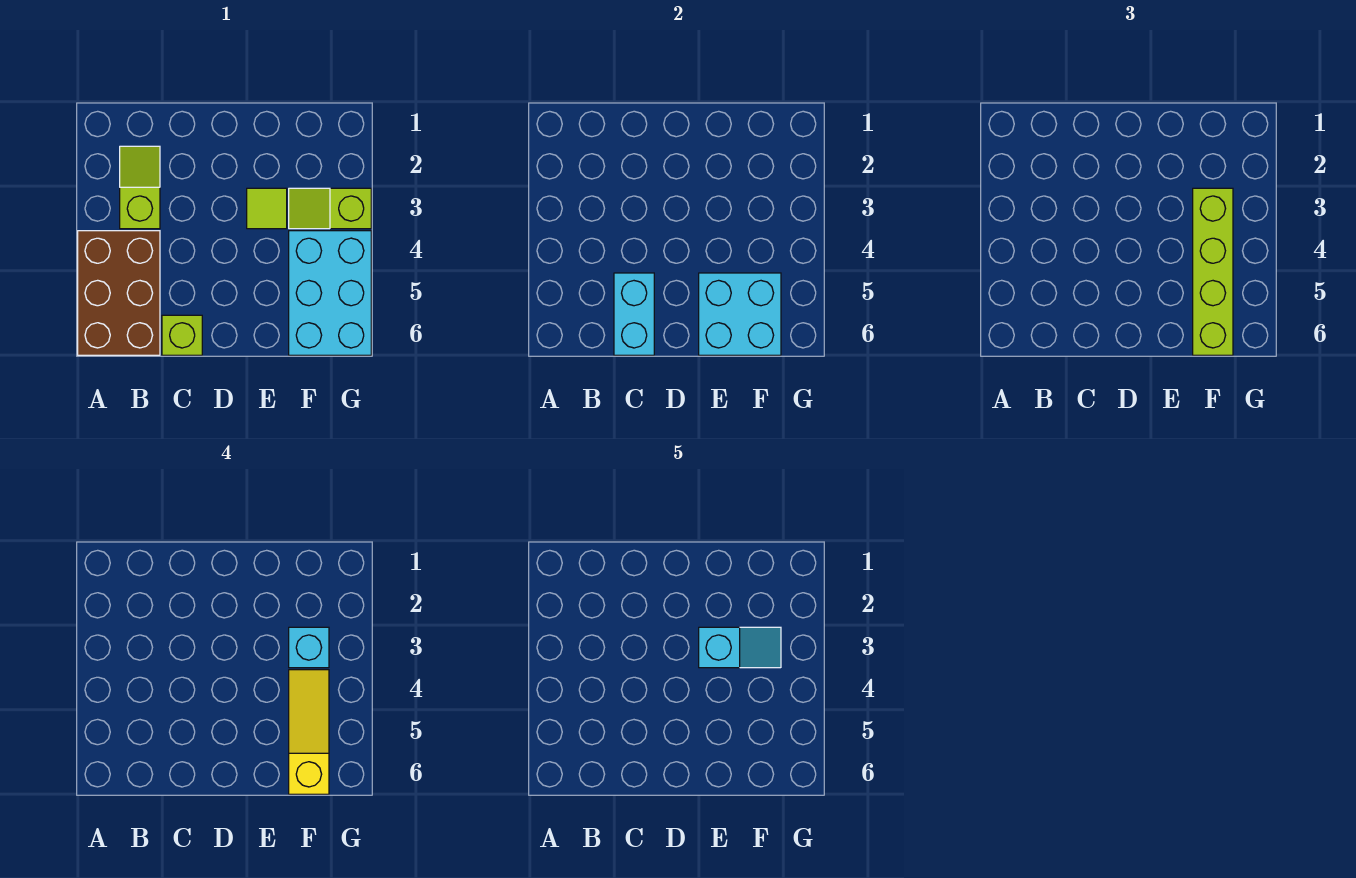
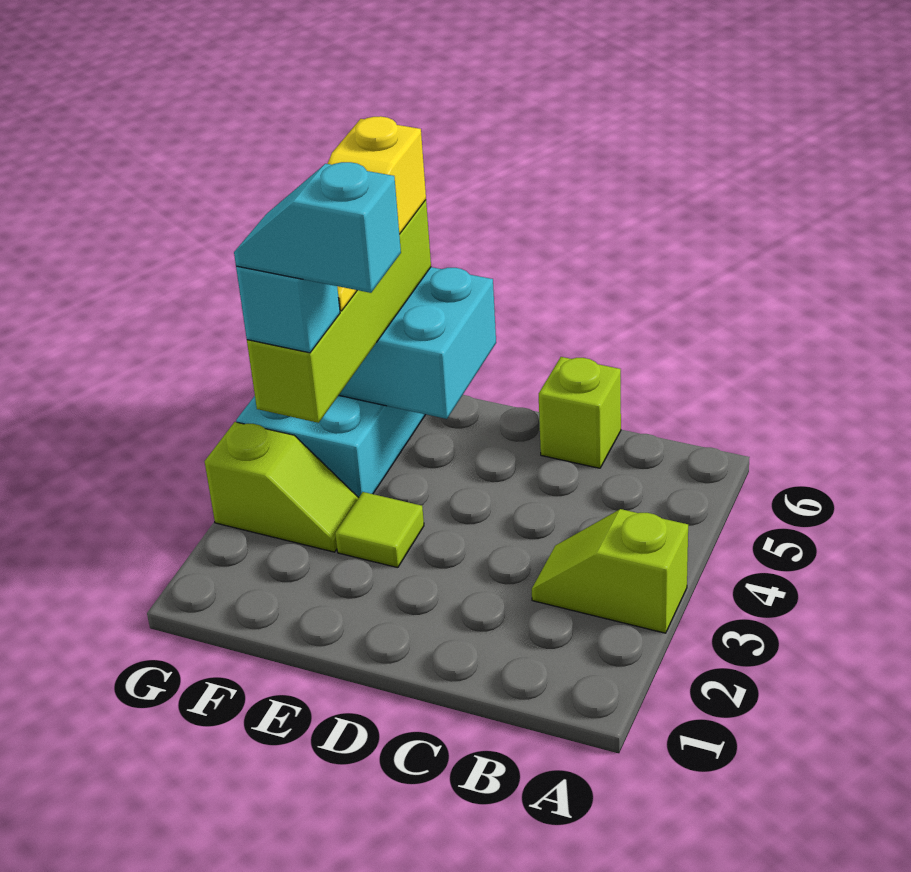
brown brick A4:B6 level 1 -> none
lime slope B2:B3 level 1 top 3 -> lime slope A3:B3 level 1 top A
cyan brick C5:C6 level 2 -> none

